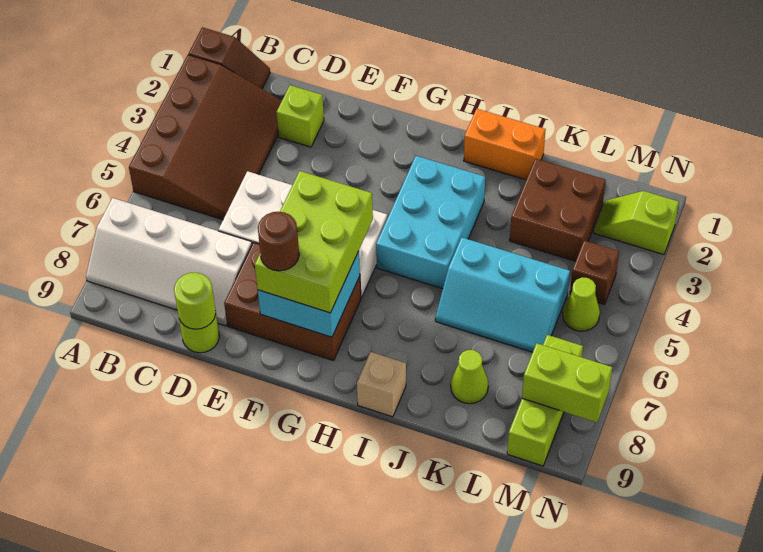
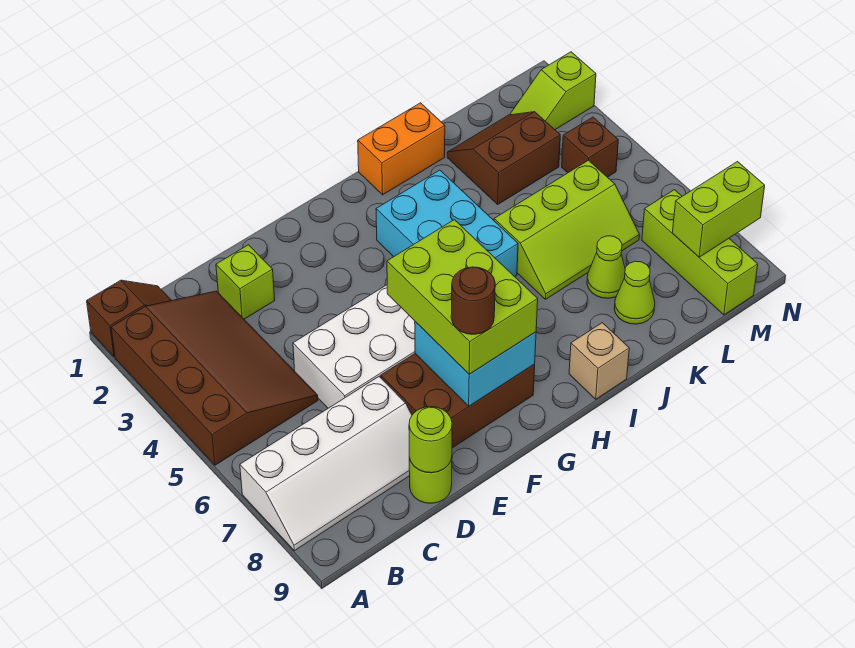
cyan slope J5:L6 level 1 top 5 -> lime slope J5:L6 level 1 top 5
brown brick K2:L3 level 1 -> brown slope K2:L3 level 1 top 3
lime cone M5 level 1 -> lime cone K7 level 1

